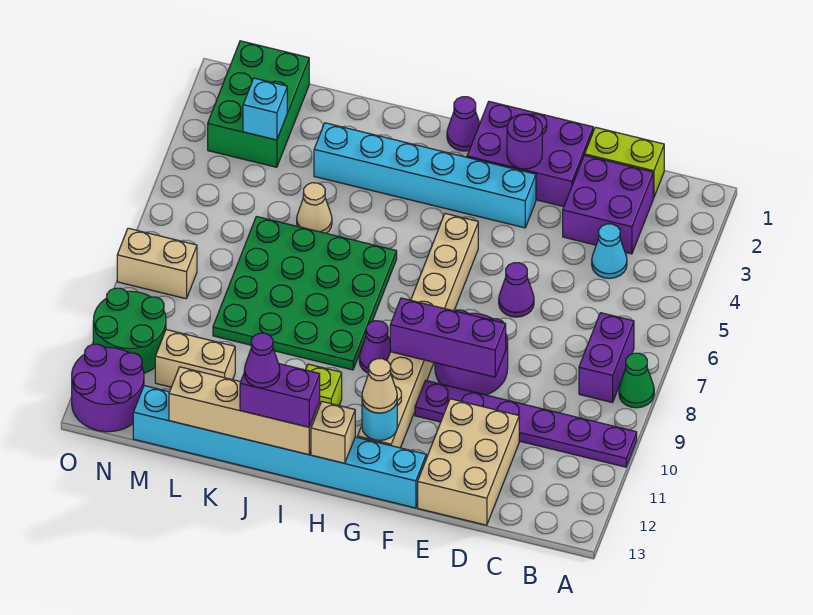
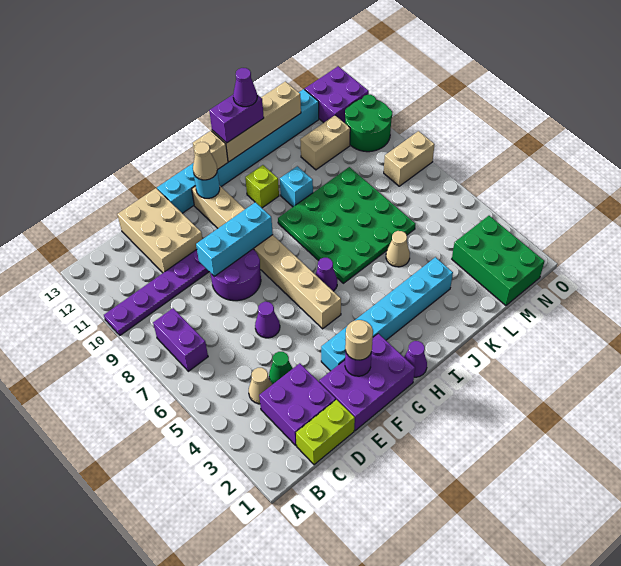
green cone A8 level 1 -> green cone D4 level 1
cyan cone C4 level 1 -> tan cone C4 level 1
purple brick E9:G9 level 2 -> cyan brick E9:G9 level 2
none -> tan round brick F2 level 3
purple cone H9 level 1 -> purple cone H6 level 1
cyan brick M3 level 2 -> cyan brick J10 level 1
purple round brick N12:O13 level 1 -> purple brick N12:O13 level 1

